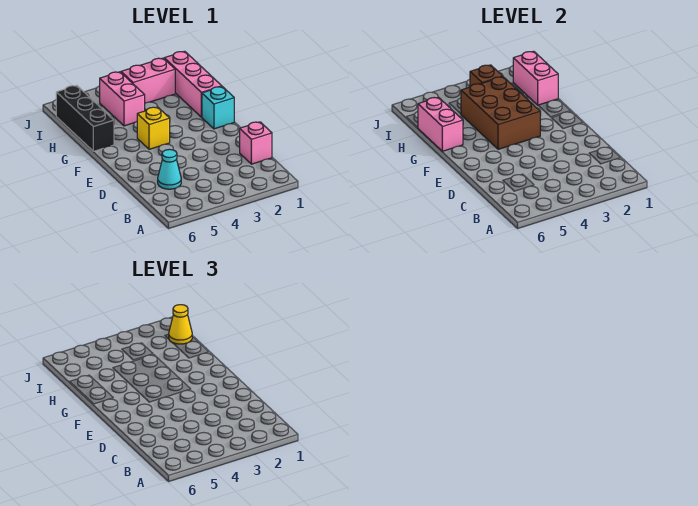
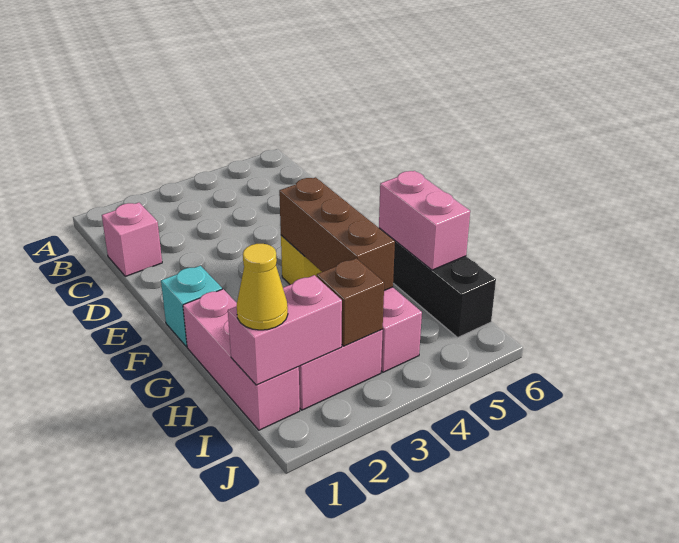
cyan cone C5 level 1 -> none
brown brick F3:H4 level 2 -> brown brick F4:H4 level 2
pink brick H1:I1 level 2 -> pink brick I1:I2 level 2

